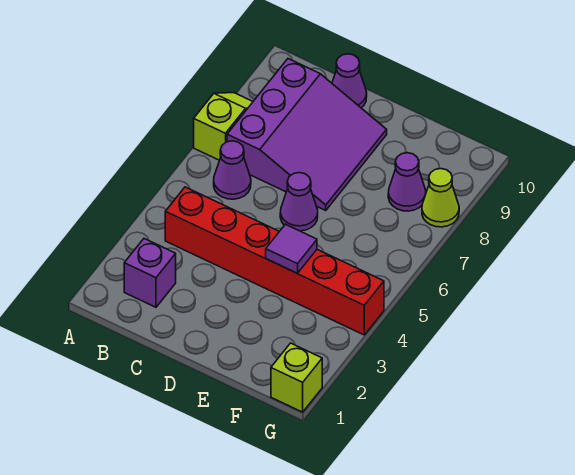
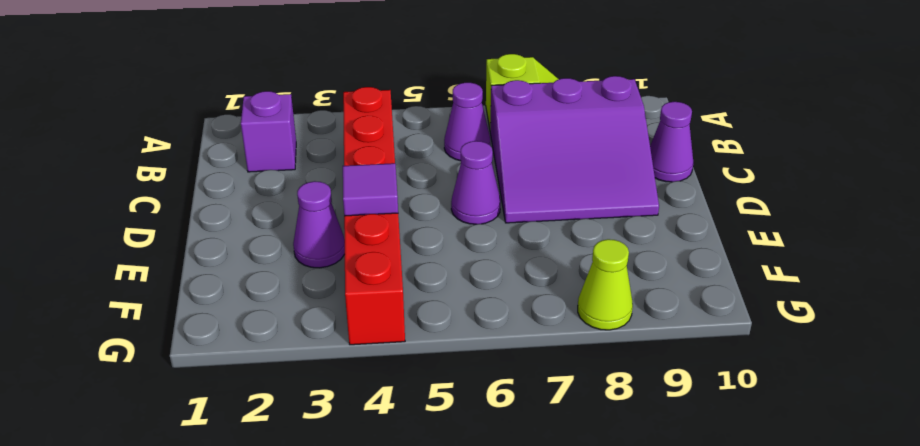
purple cone F8 level 1 -> purple cone E3 level 1
lime brick G1 level 1 -> none

